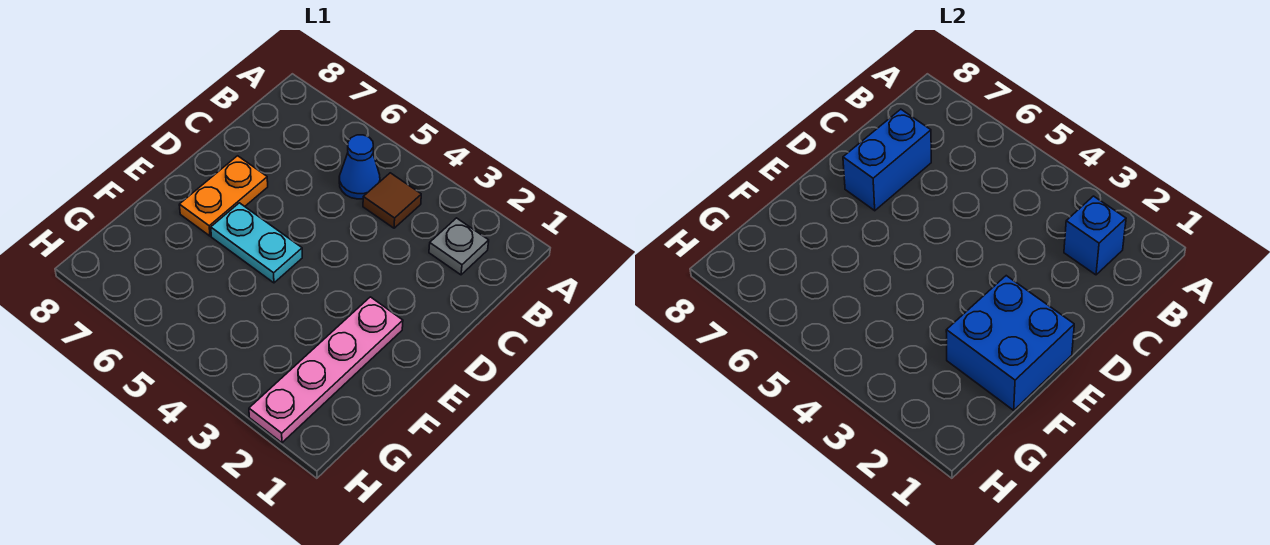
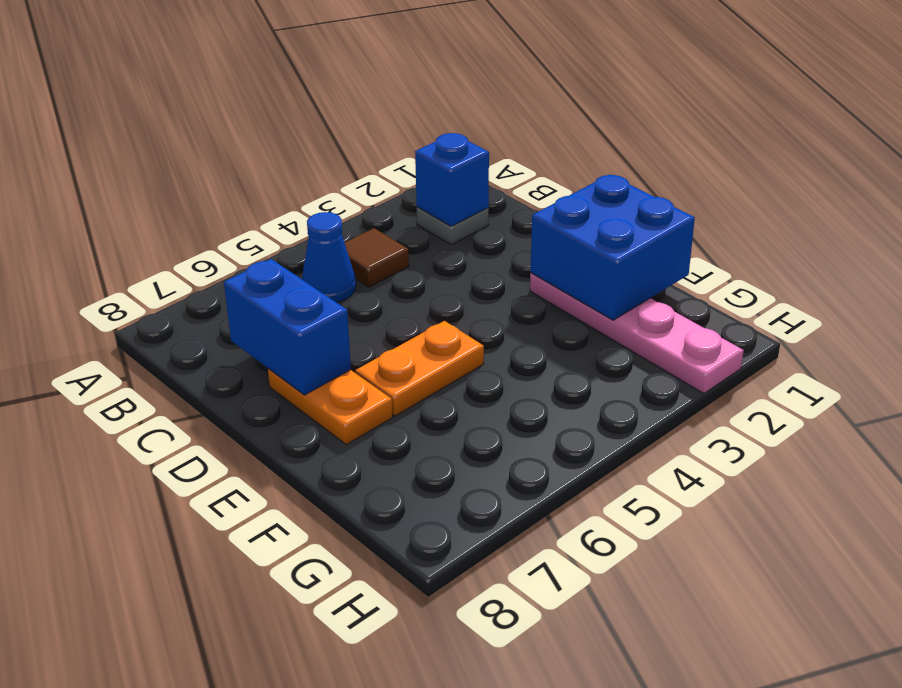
cyan plate E5:E6 level 1 -> orange plate E5:E6 level 1

